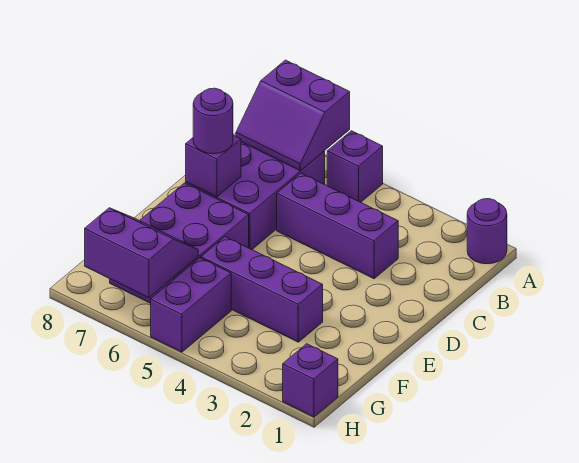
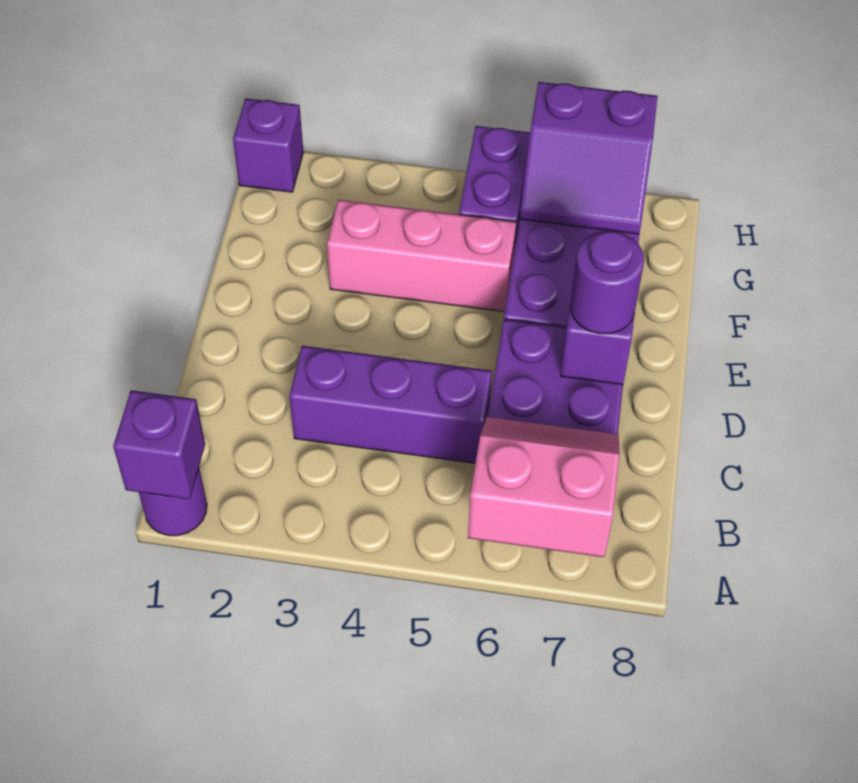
purple brick A5 level 1 -> purple brick A1 level 2
purple slope A6:B7 level 2 top A -> pink slope A6:B7 level 2 top A
purple brick F3:F5 level 1 -> pink brick F3:F5 level 1

